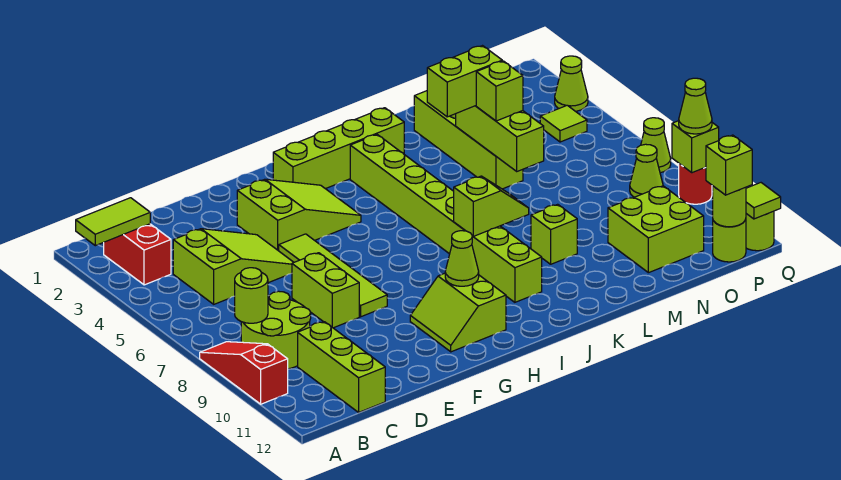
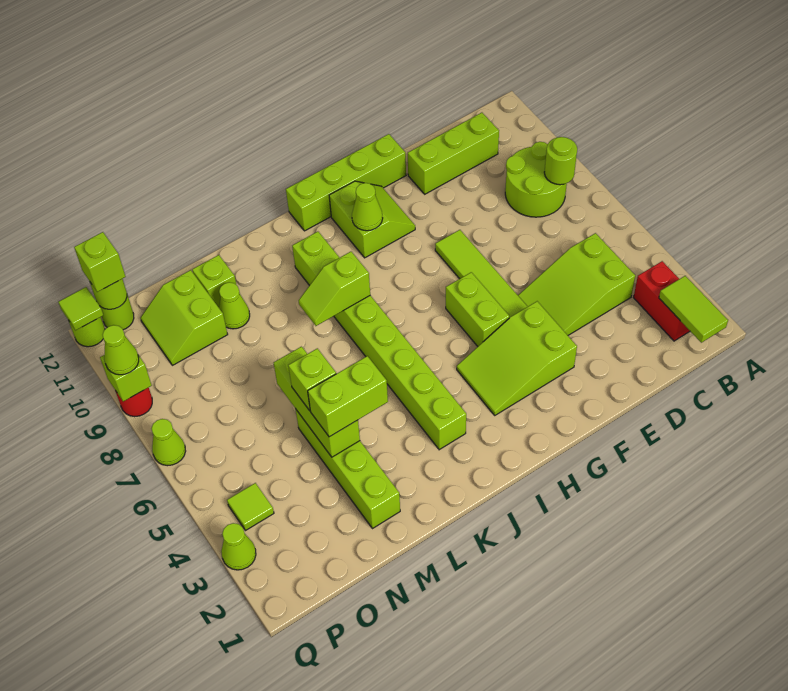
lime tile A2:B2 level 2 -> lime tile B1:B2 level 2
red slope A8:A10 level 1 top 10 -> none
lime brick C10:C12 level 1 -> lime brick C11:E11 level 1
lime brick E7:E8 level 1 -> lime brick G5:G6 level 1
lime brick H2:K2 level 1 -> lime brick F12:I12 level 1
lime brick L9 level 1 -> lime brick M11 level 1
lime brick N10:O11 level 1 -> lime slope N10:O11 level 1 top N
lime cone P8 level 1 -> lime cone M10 level 1

